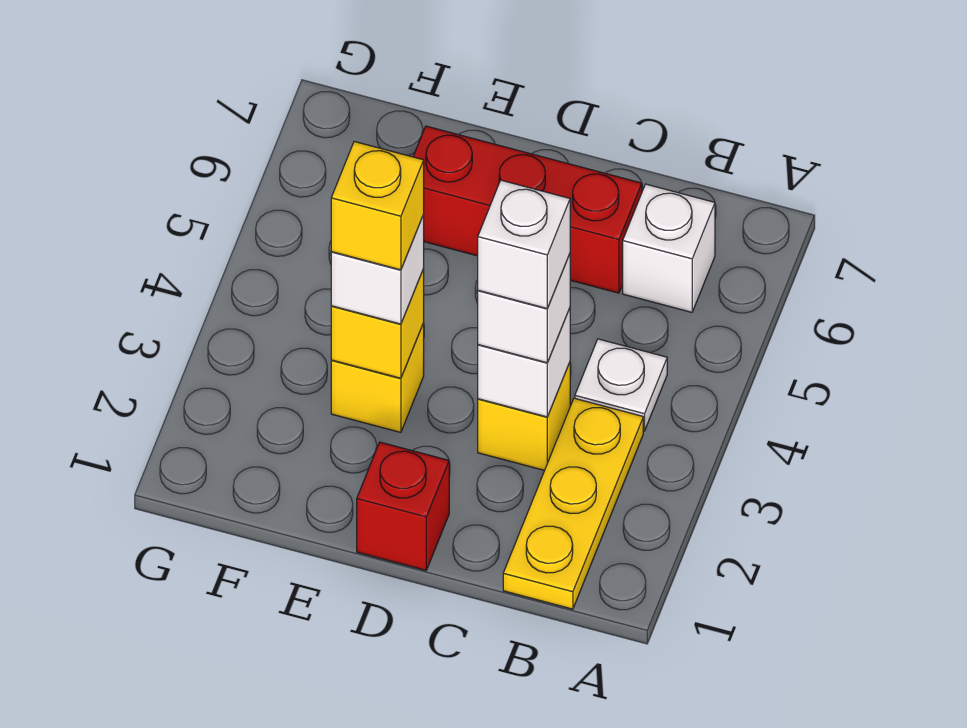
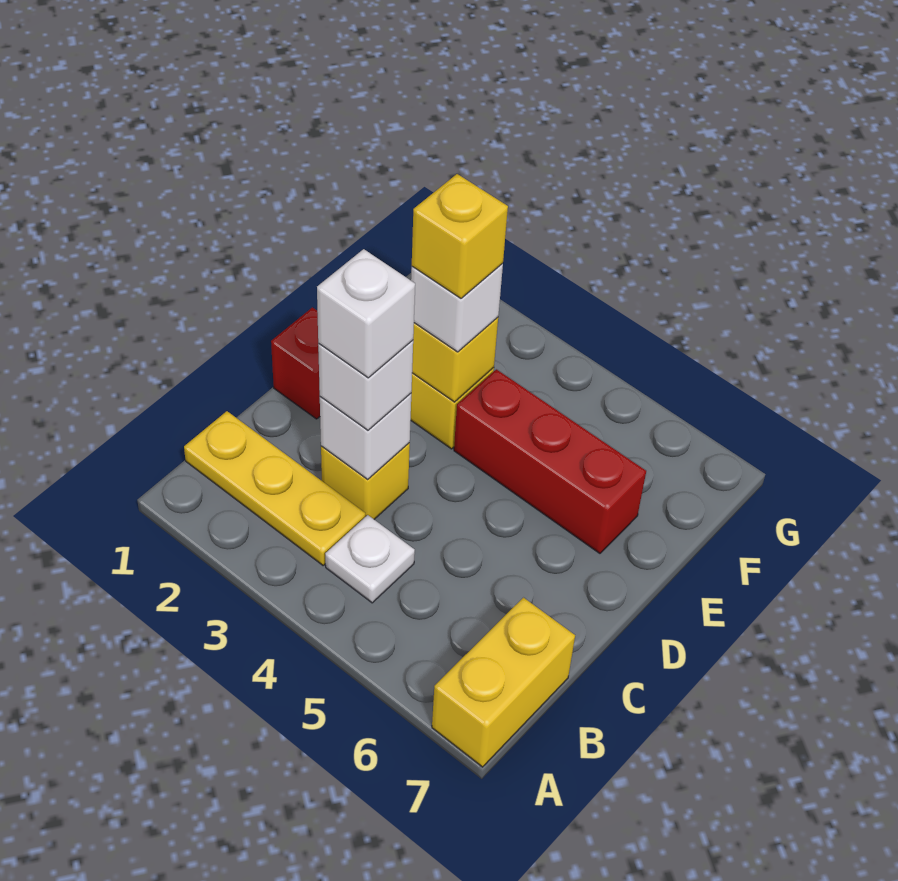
none -> yellow brick A7:B7 level 1
white brick B6 level 1 -> none
red brick C6:E6 level 1 -> red brick E4:E6 level 1

